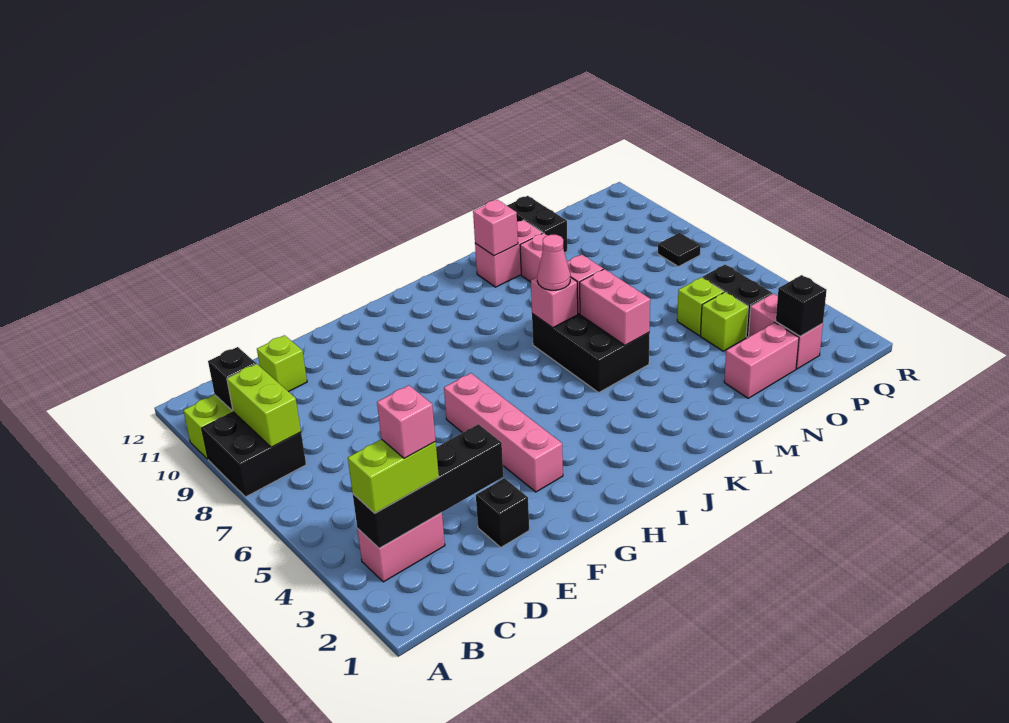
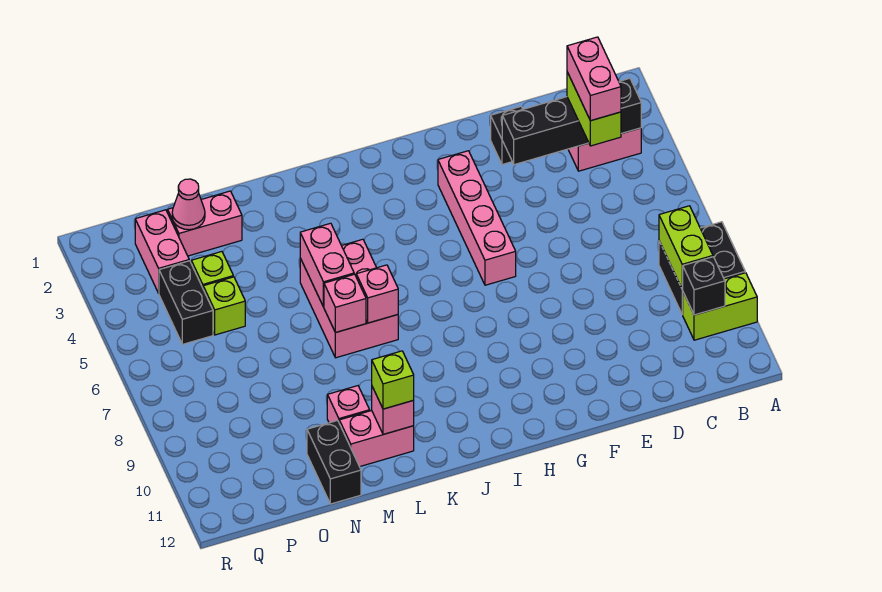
lime brick B3:C3 level 3 -> lime brick C3:C4 level 3
pink brick C3 level 4 -> pink brick C3:C4 level 4
lime brick D11 level 1 -> lime brick L11 level 3
black brick K5:L7 level 1 -> pink brick K5:L7 level 1
pink cone K7 level 3 -> pink cone O2 level 2
black brick P2 level 2 -> none
black tile Q8 level 1 -> none

